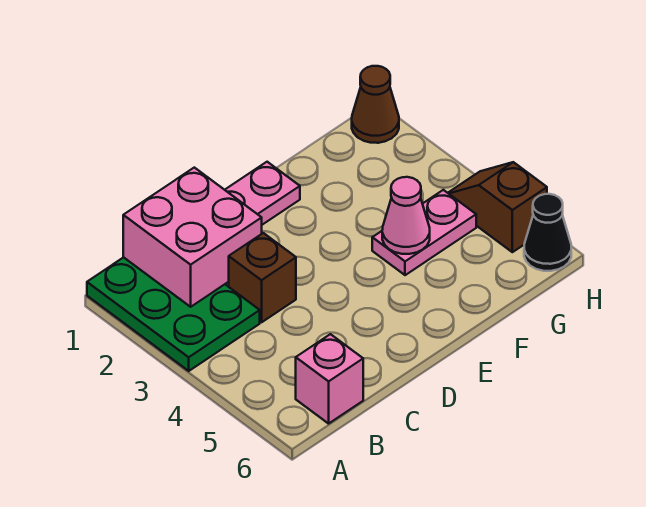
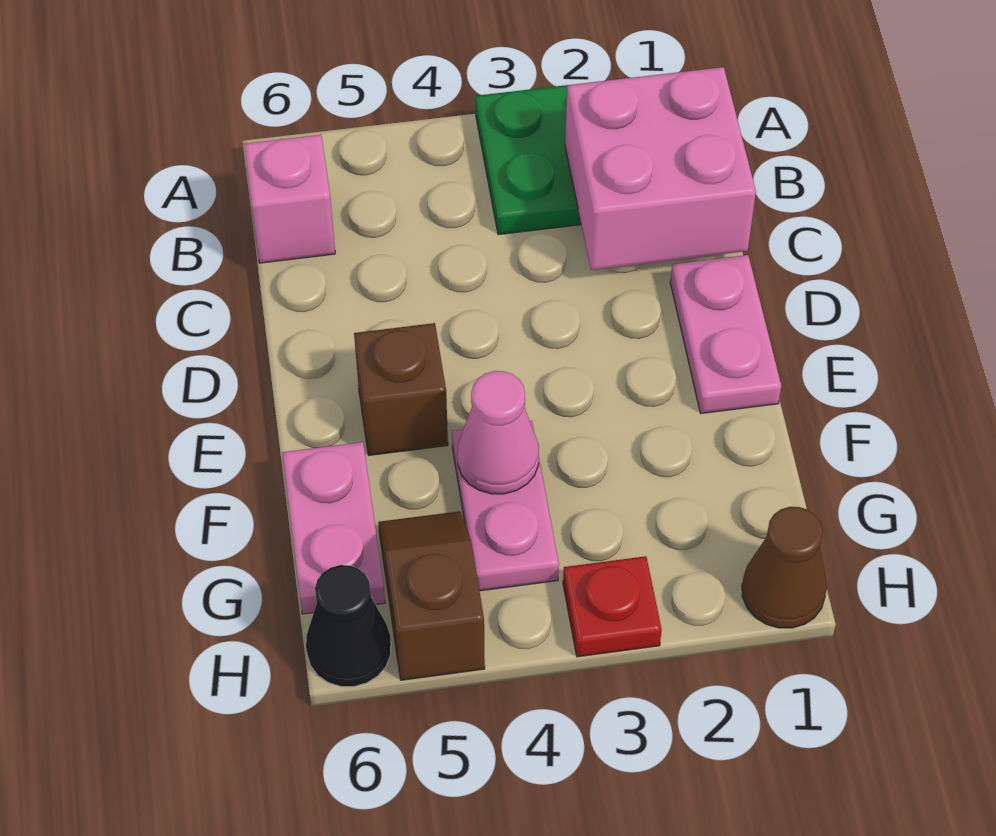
brown brick C3 level 1 -> brown brick E5 level 1
none -> pink plate F6:G6 level 1
none -> red plate H3 level 1
brown slope H4:H5 level 1 top 5 -> brown slope G5:H5 level 1 top H

